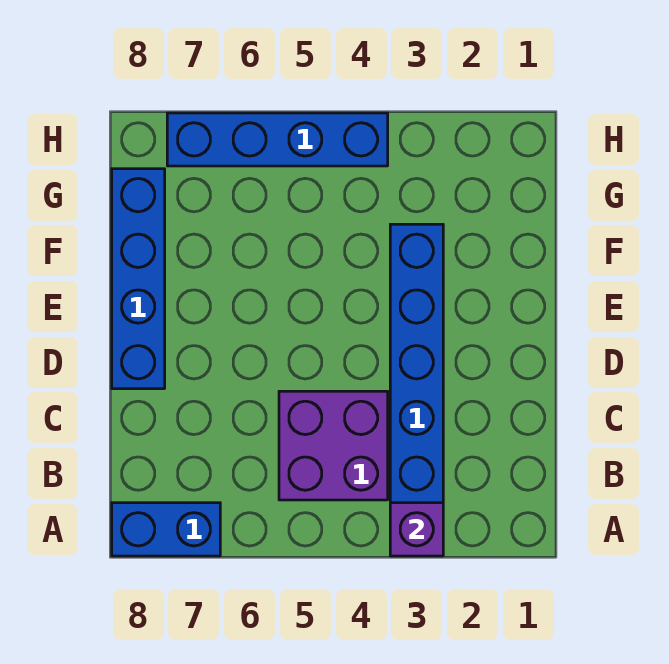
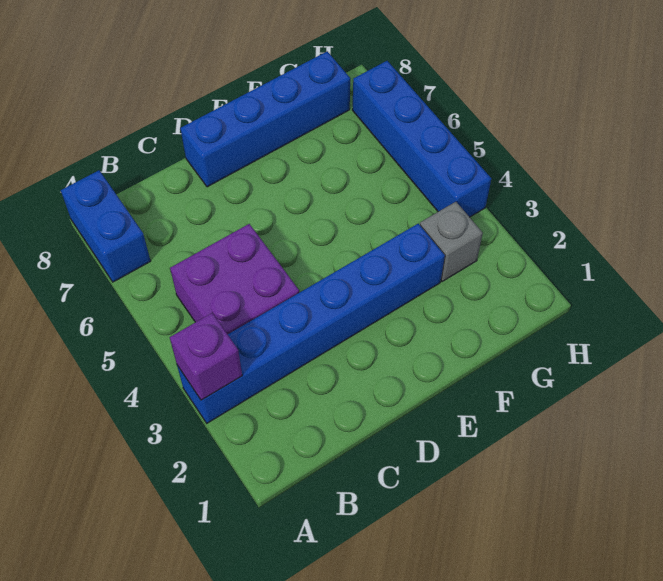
none -> grey brick G3 level 1

